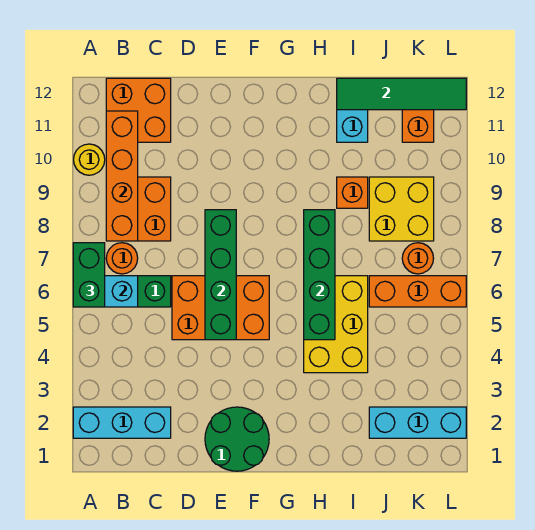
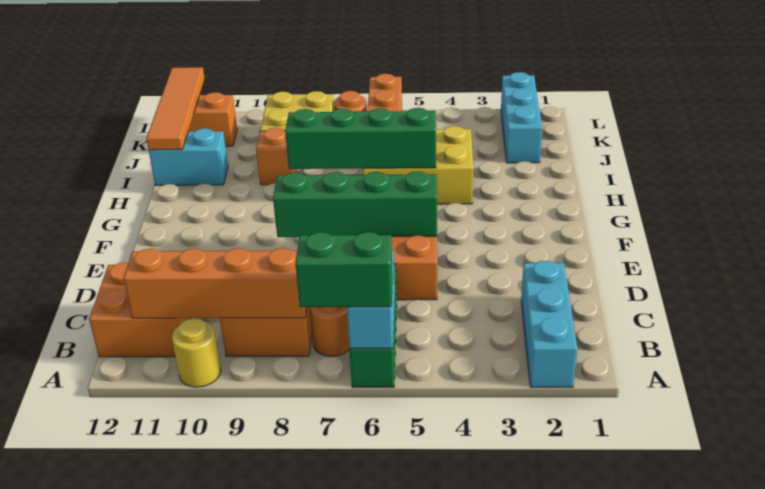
green round brick E1:F2 level 1 -> none
green tile I12:L12 level 2 -> orange tile I12:L12 level 2

